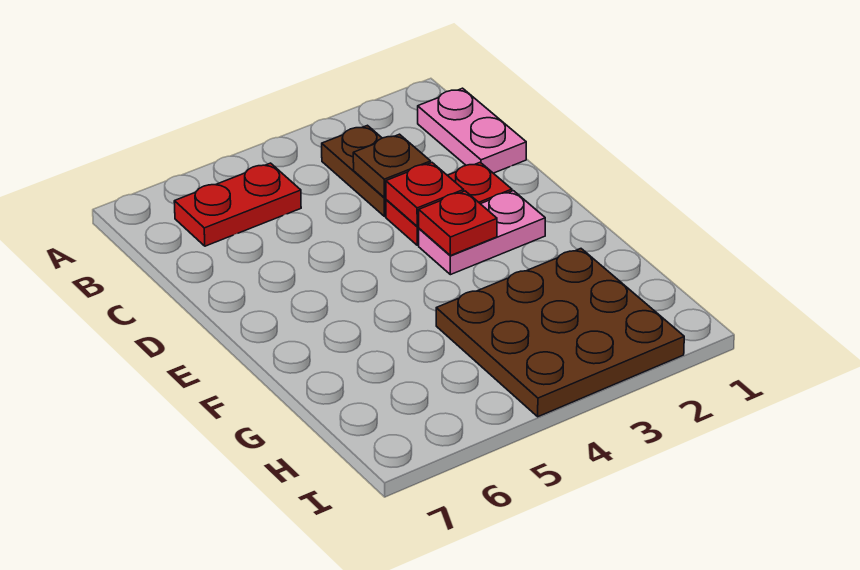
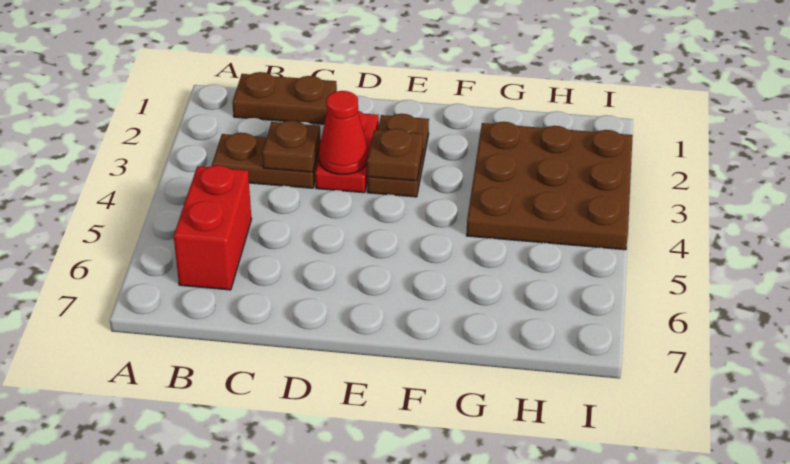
pink plate B1:C1 level 1 -> brown plate B1:C1 level 1
red plate B5:B6 level 1 -> red brick B5:B6 level 1
red plate D3 level 2 -> red cone D3 level 2
pink plate E2:E3 level 1 -> brown plate E2:E3 level 1
red plate E3 level 2 -> brown plate E3 level 2

